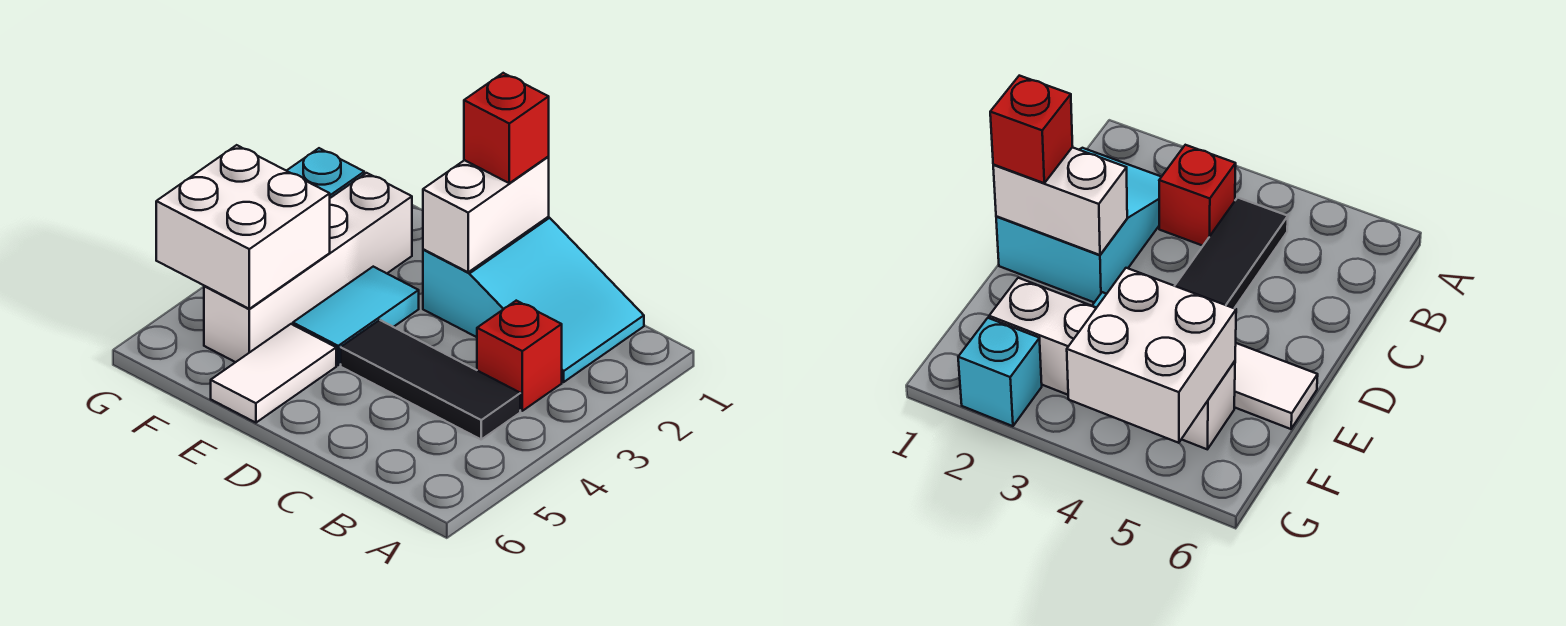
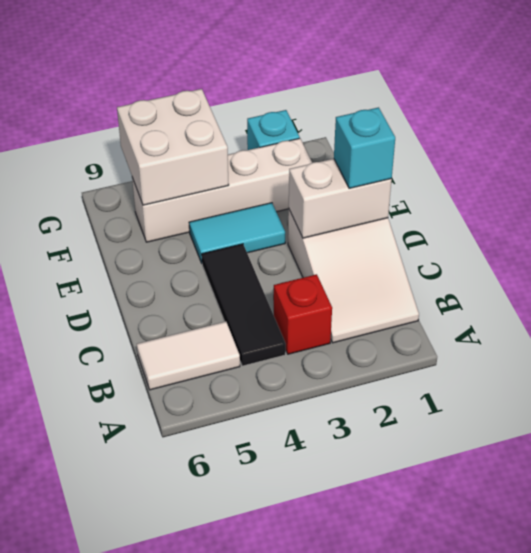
cyan slope B1:D2 level 1 top D -> white slope B1:D2 level 1 top D
red brick D1 level 3 -> cyan brick D1 level 3
white tile E5:E6 level 1 -> white tile B5:B6 level 1

